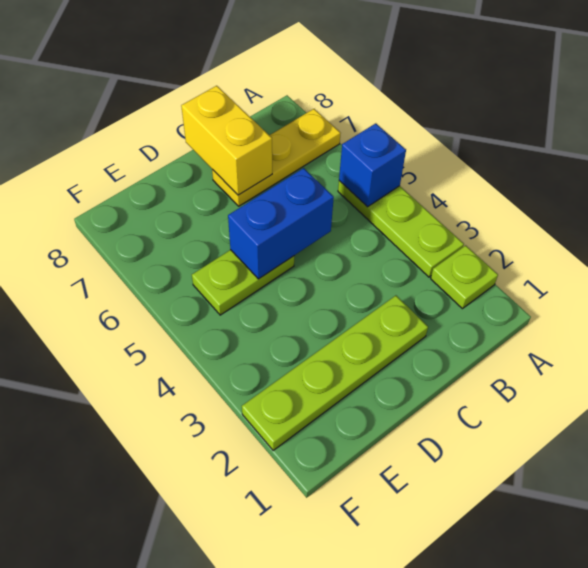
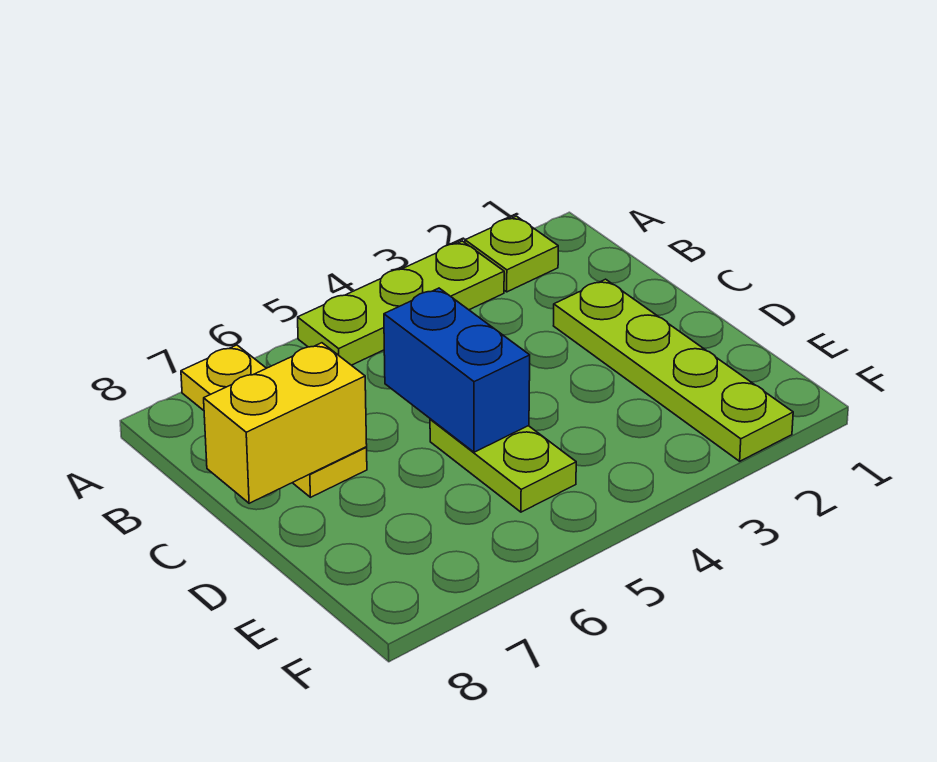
blue brick A5 level 2 -> none

